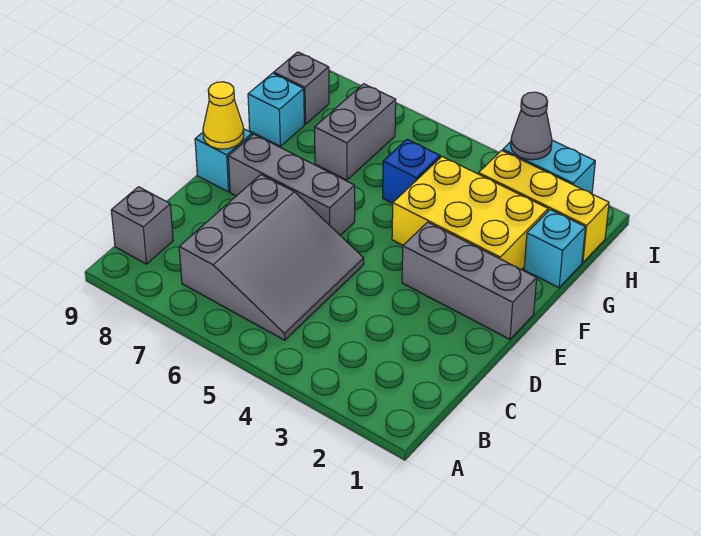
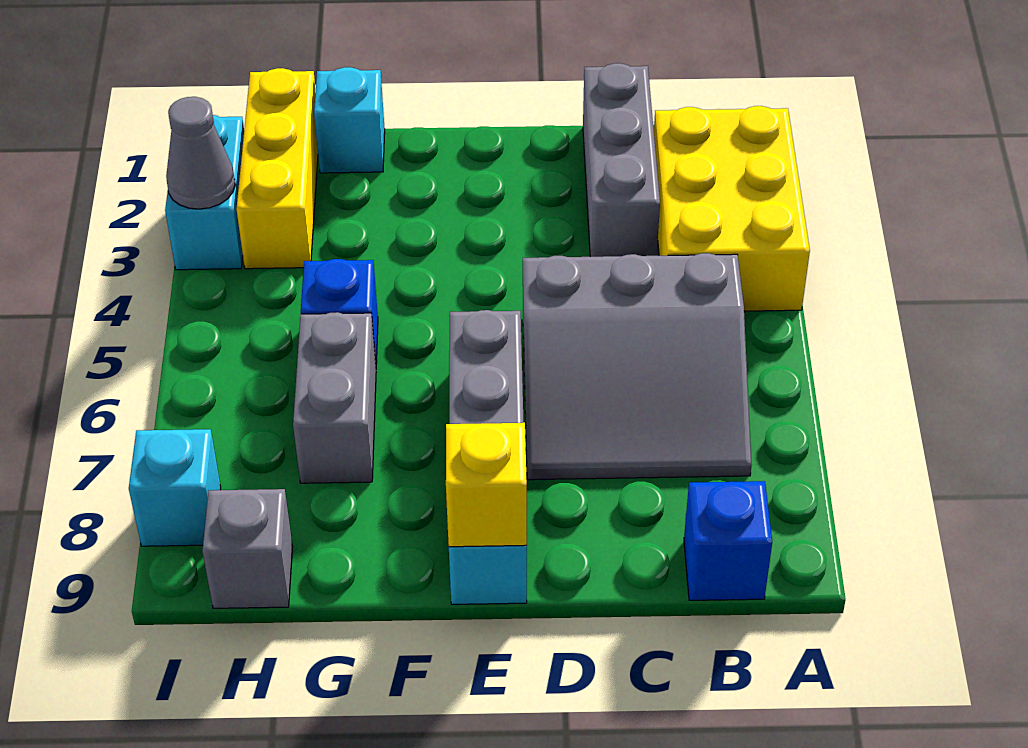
grey slope B5:D7 level 1 top 7 -> grey slope B5:D7 level 1 top 5
grey brick B9 level 1 -> blue brick B9 level 1
grey brick E1:E3 level 1 -> grey brick C1:C3 level 1
yellow cone E9 level 2 -> yellow brick E9 level 2
yellow brick F2:G4 level 1 -> yellow brick A2:B4 level 1
grey brick G7:H7 level 1 -> grey brick G6:G7 level 1
cyan brick G9 level 1 -> cyan brick I8 level 1

